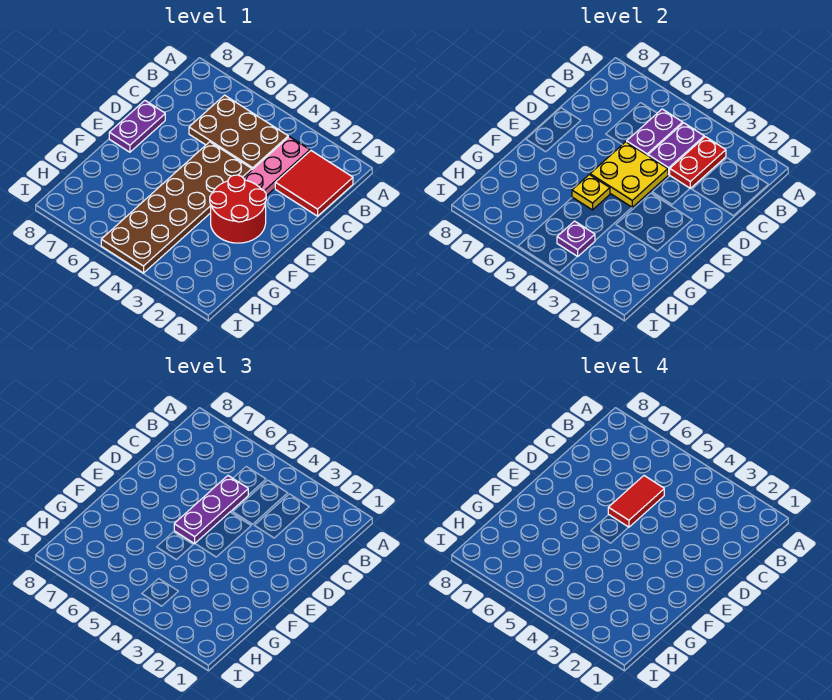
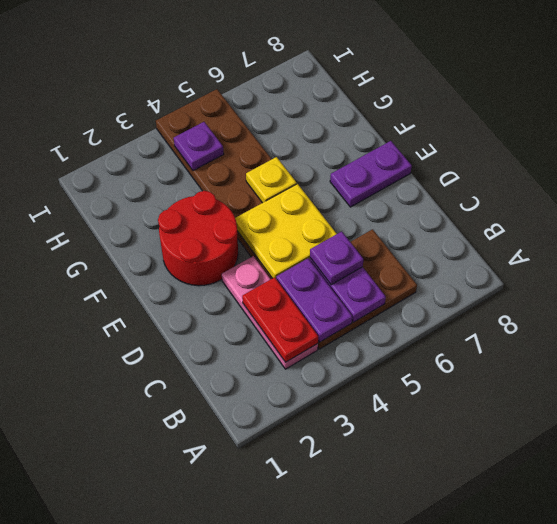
red tile B1:C2 level 1 -> none
purple plate C5:E5 level 3 -> purple plate C5 level 3
red tile C5:D5 level 4 -> none
purple plate D8:E8 level 1 -> purple plate E7:E8 level 1

